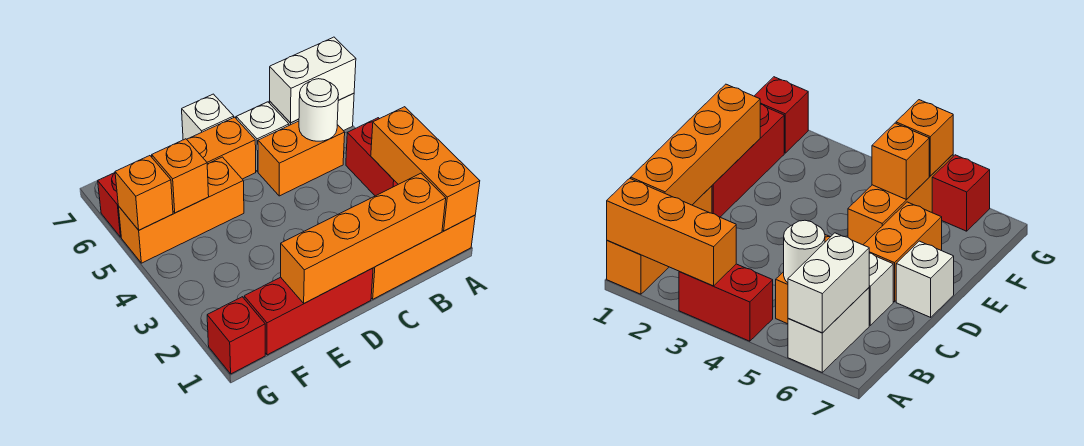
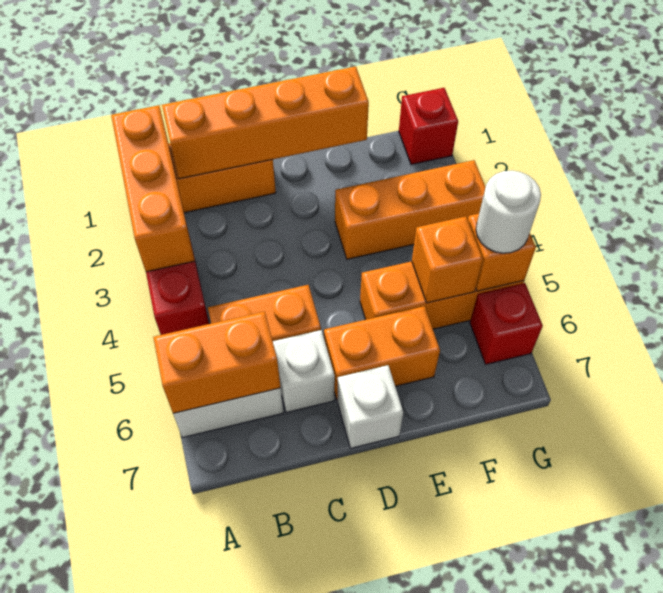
white brick A6:B6 level 2 -> orange brick A6:B6 level 2
white round brick B5 level 2 -> white round brick G5 level 3
red brick D1:F1 level 1 -> none
none -> orange brick E3:G3 level 1

